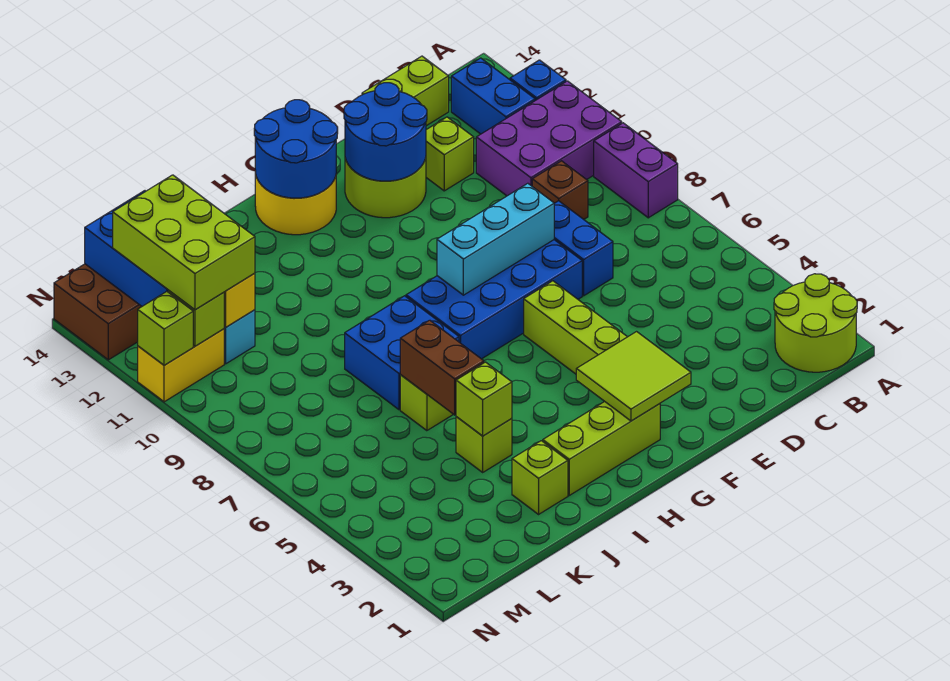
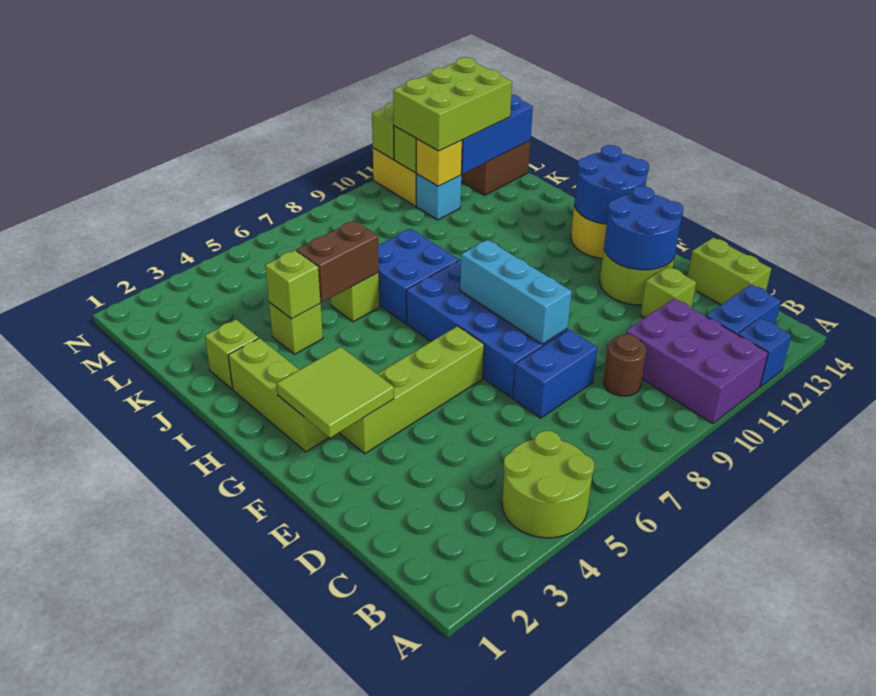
lime round brick A1:B2 level 1 -> lime round brick A4:B5 level 1
purple brick A8:A9 level 1 -> none
brown brick C9 level 1 -> brown round brick C9 level 1

